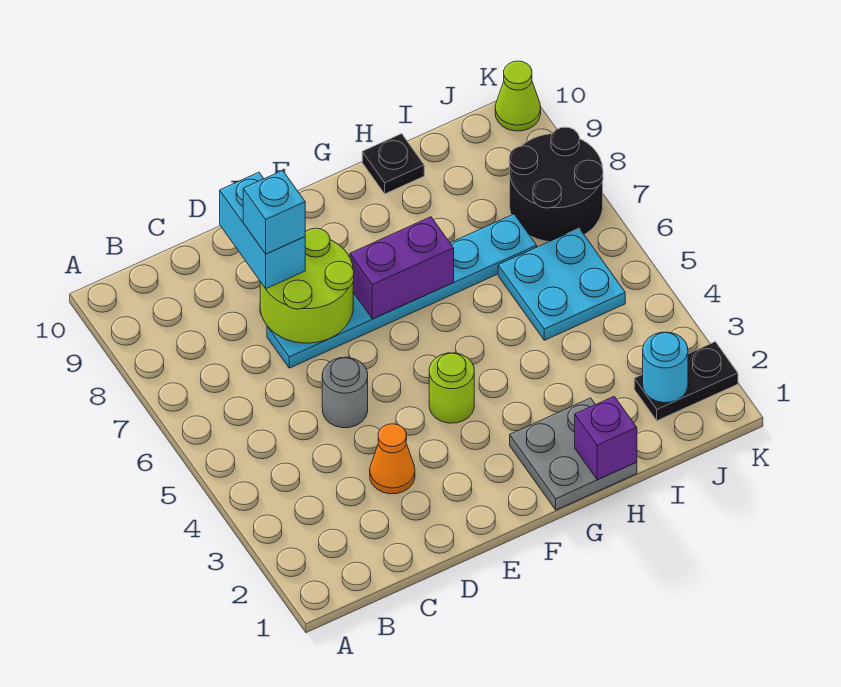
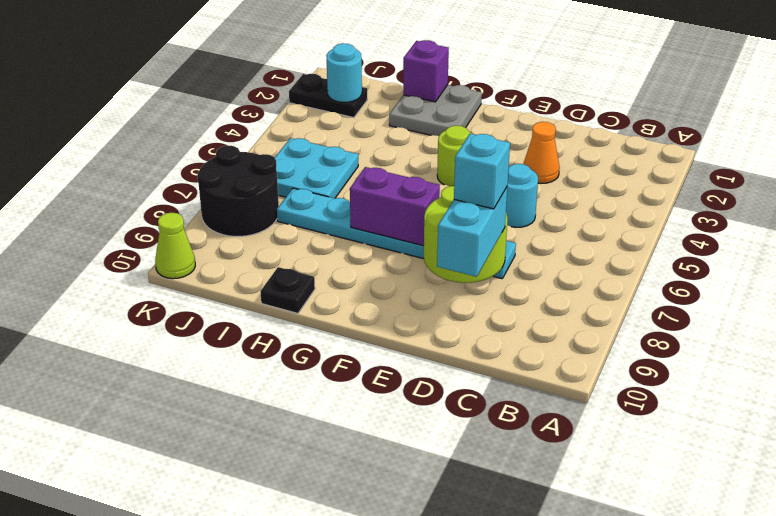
grey round brick D5 level 1 -> cyan round brick D5 level 1

